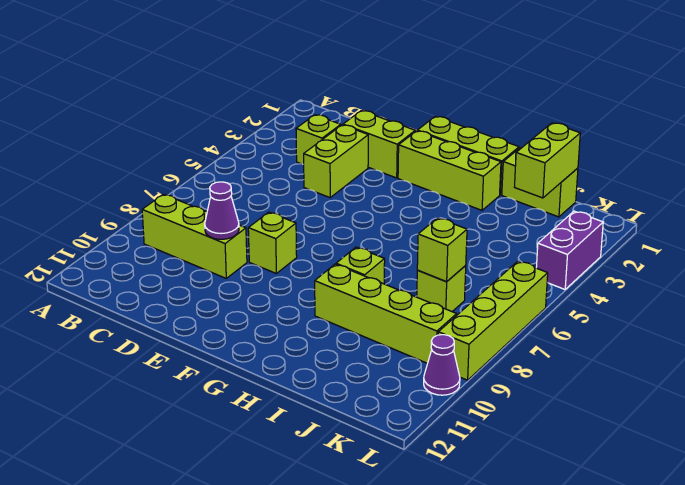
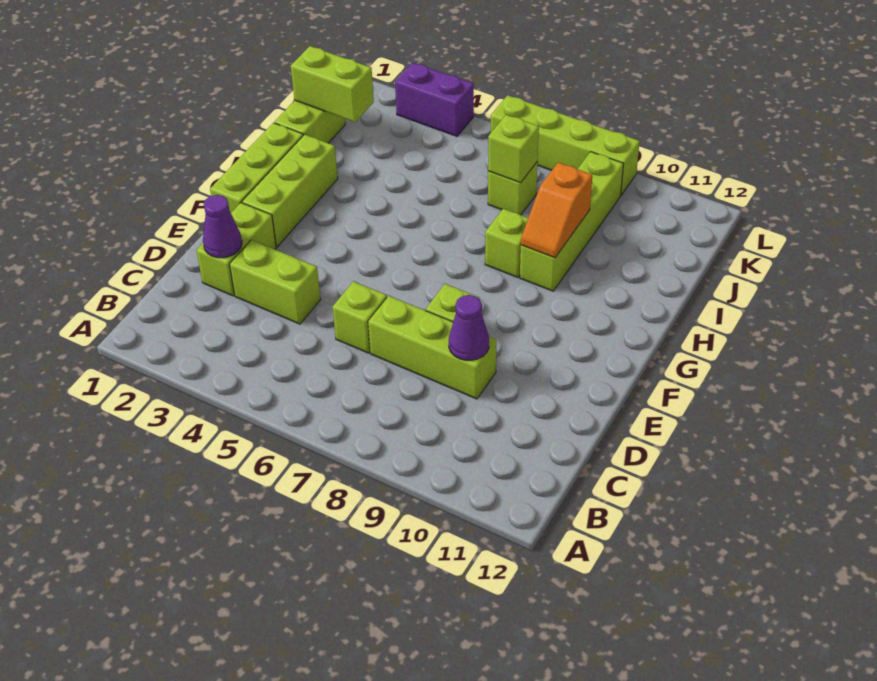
lime brick B9:D9 level 1 -> lime brick D7:D9 level 1
lime brick C3 level 1 -> lime brick D6 level 1
none -> orange slope H9:I9 level 2 top I
purple cone L10 level 1 -> purple cone D2 level 2

